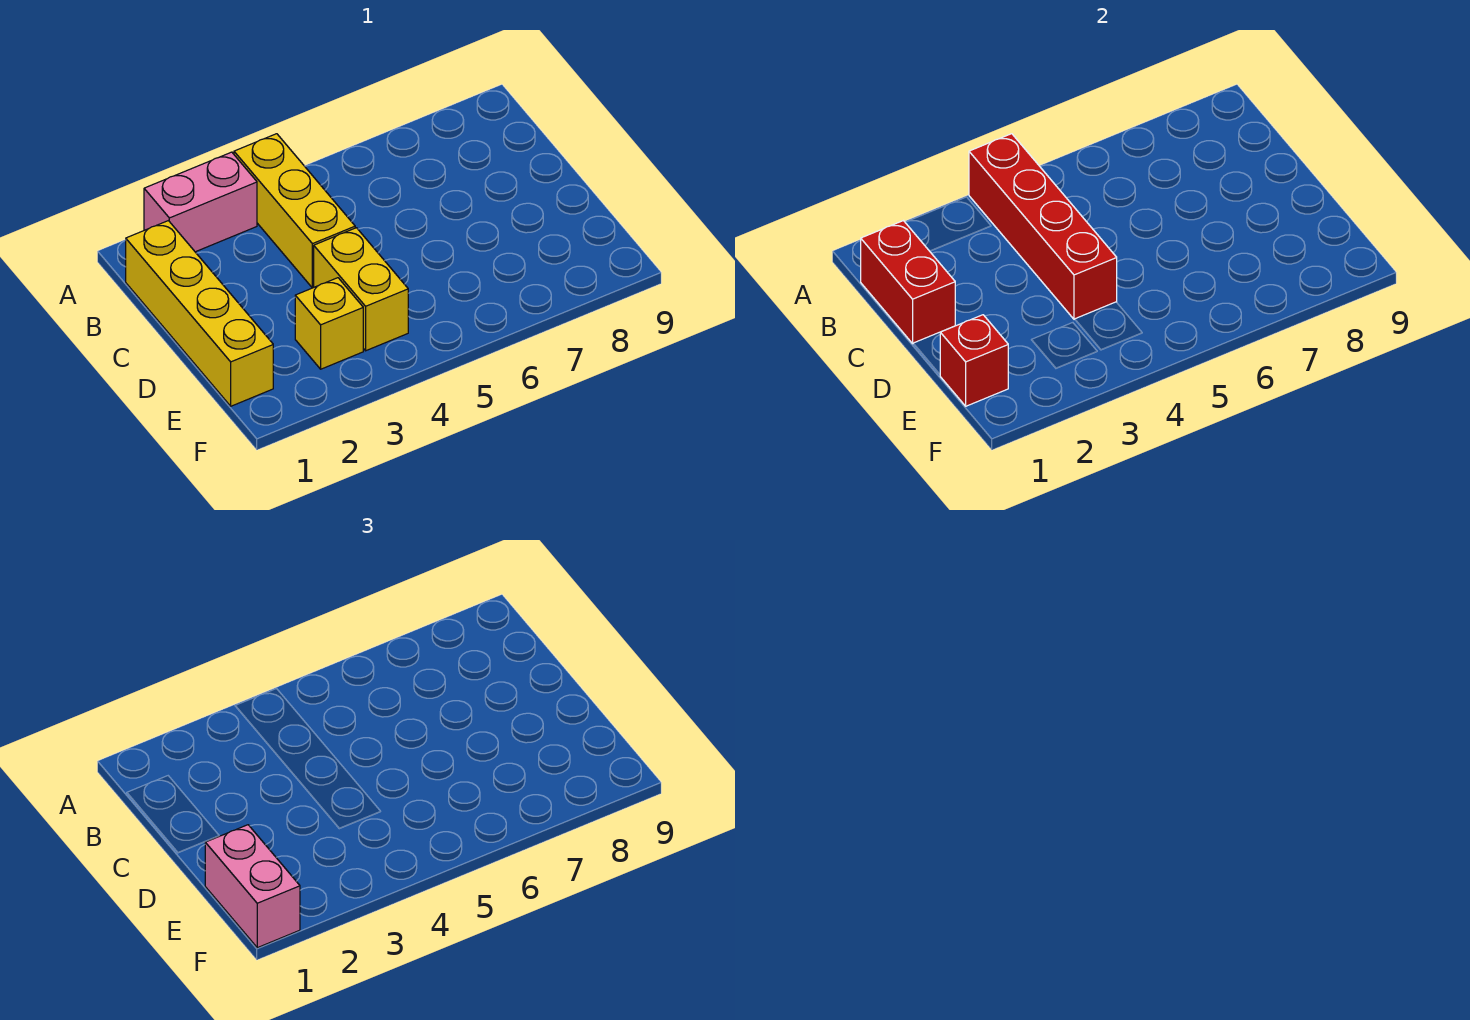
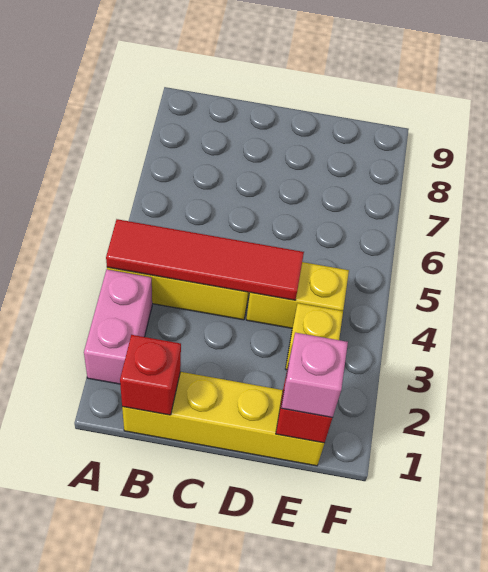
red brick A4:D4 level 2 -> red tile A4:D4 level 2
red brick B1:C1 level 2 -> red brick B1 level 2
pink brick E1:F1 level 3 -> pink brick E1 level 3

